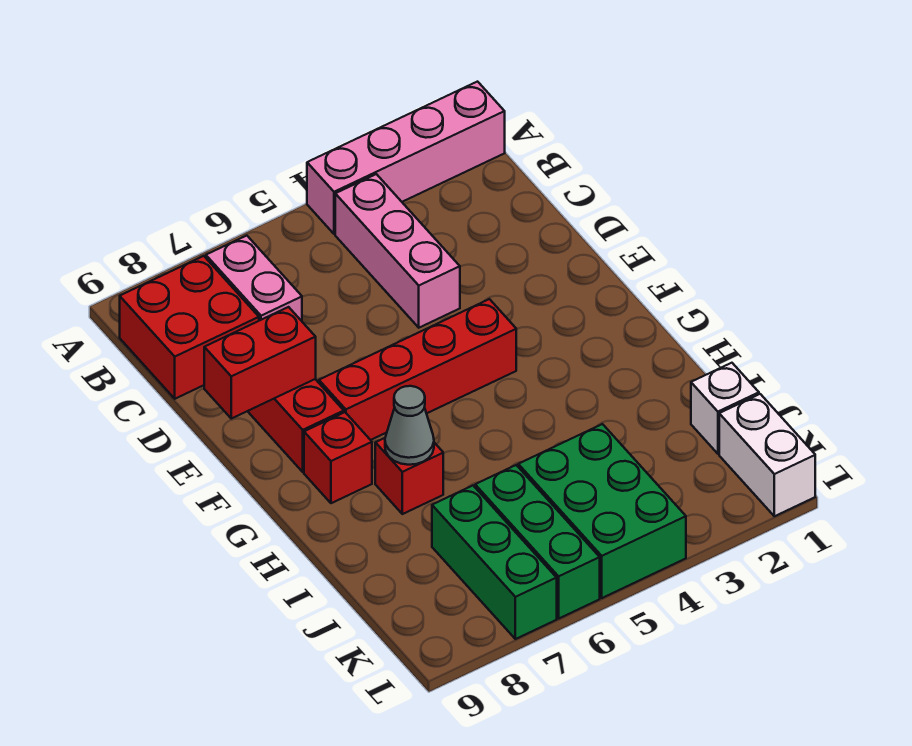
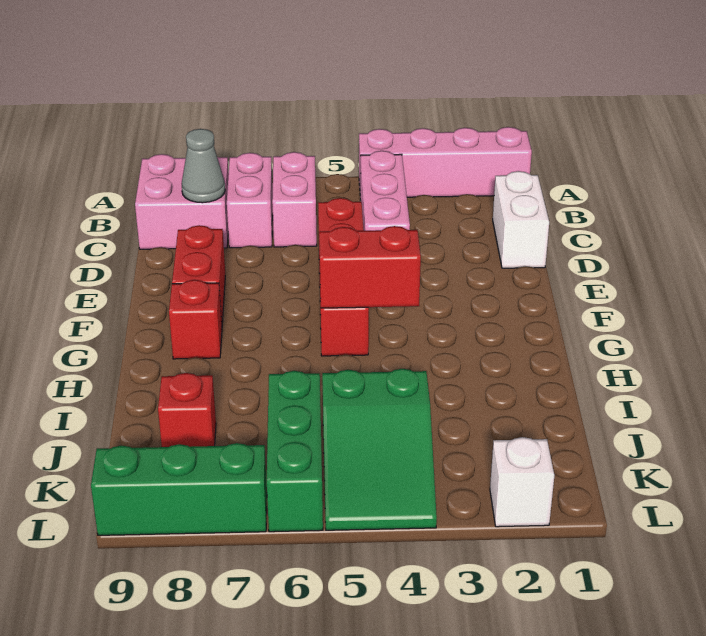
none -> pink brick B6:C6 level 1
red brick B8:C9 level 1 -> pink brick B8:C9 level 1
red brick E8:E9 level 2 -> red brick G4:G5 level 2
red brick F4:F7 level 1 -> red brick D5:G5 level 1
red brick H7 level 1 -> red brick J8 level 1
grey cone H7 level 2 -> grey cone C8 level 2
white brick J1 level 1 -> white brick L2 level 1
green brick J4:L5 level 1 -> green slope J4:L5 level 1 top J
green brick J7:L7 level 1 -> green brick L7:L9 level 1
white brick K1:L1 level 1 -> white brick C1:D1 level 1

